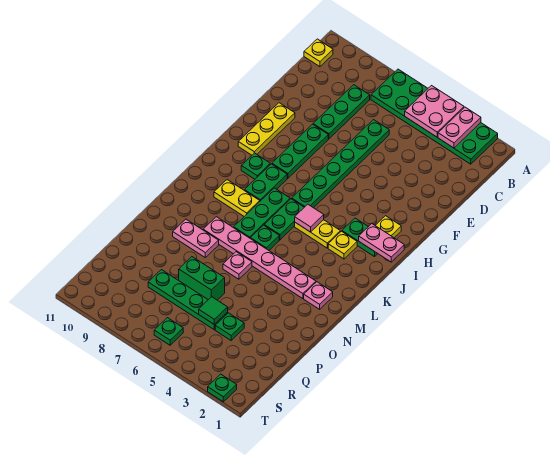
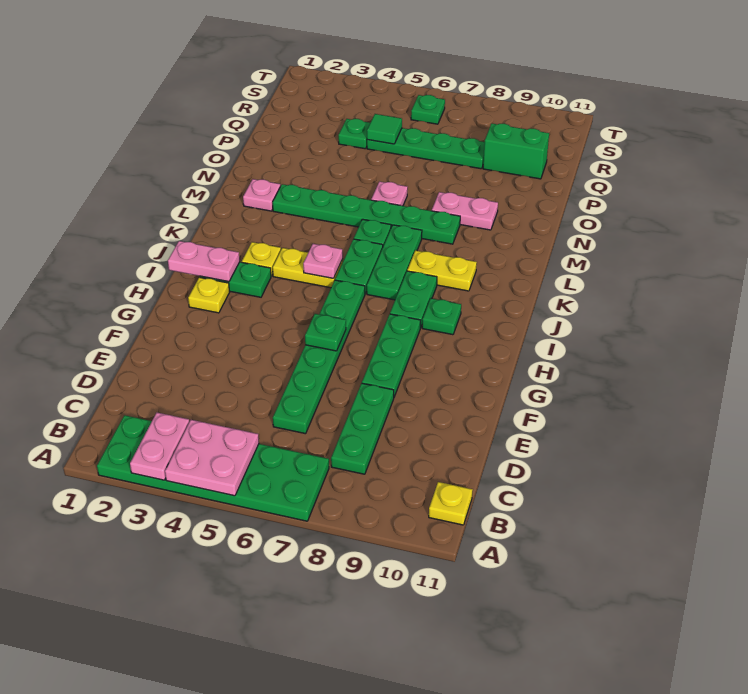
yellow plate F10:H10 level 1 -> none
pink tile J5 level 2 -> pink plate J5 level 2
pink plate M3:M8 level 1 -> green plate M3:M8 level 1
green brick P6:P7 level 1 -> green brick Q9:Q10 level 1
green plate T2 level 1 -> green plate G6 level 2

